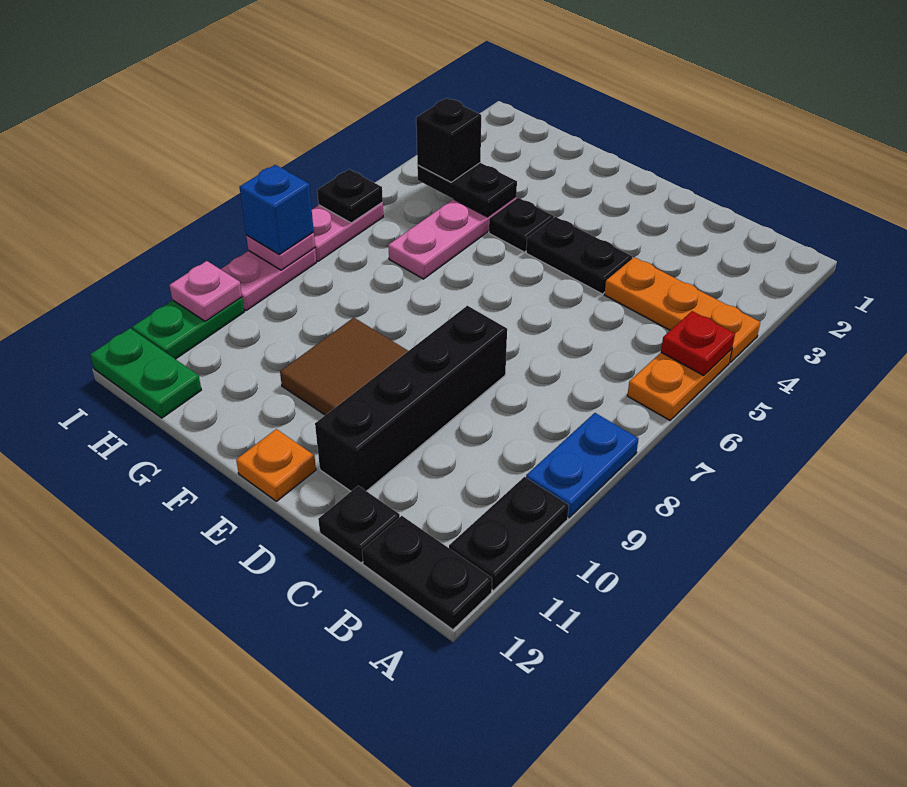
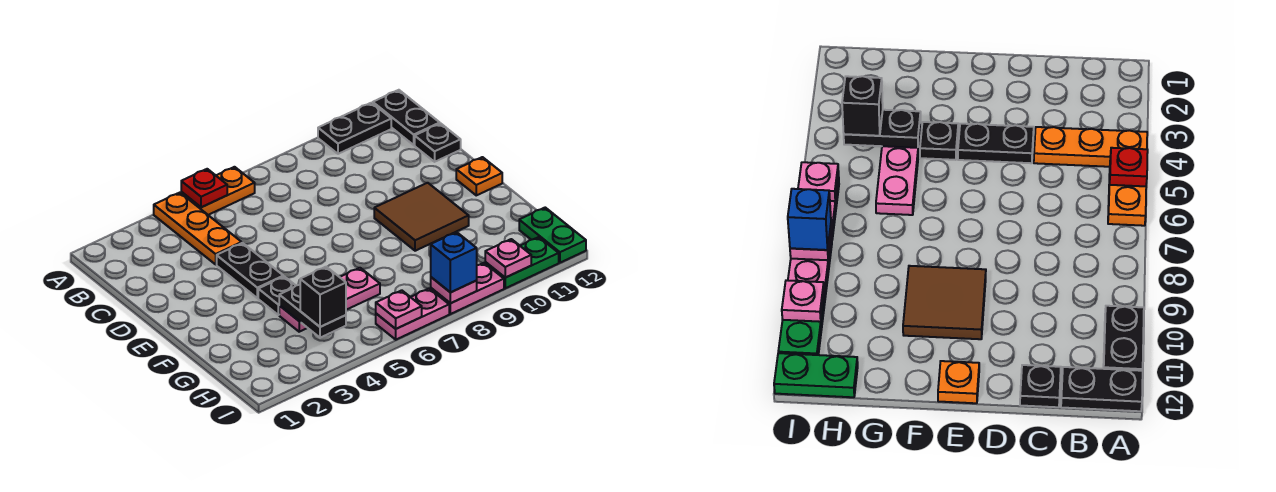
blue plate A8:A9 level 1 -> none
black brick D8:D11 level 1 -> none
black plate I6 level 2 -> pink plate I6 level 2

